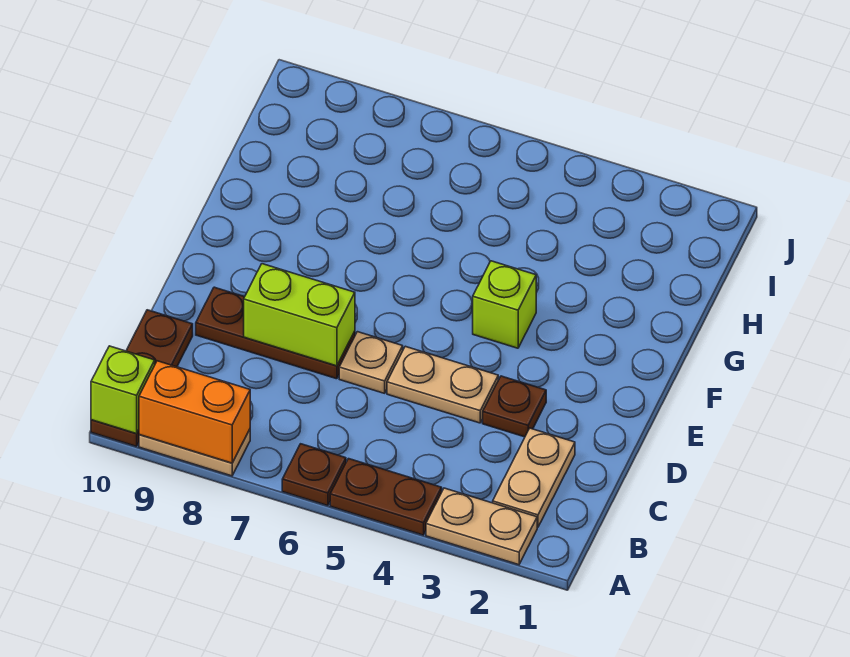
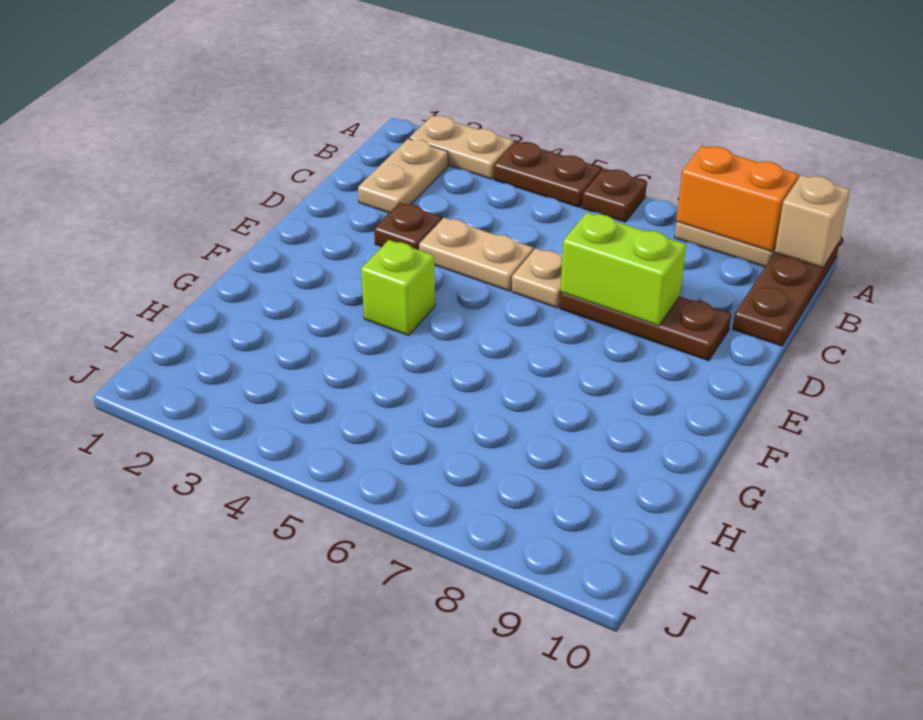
lime brick A10 level 2 -> tan brick A10 level 2

